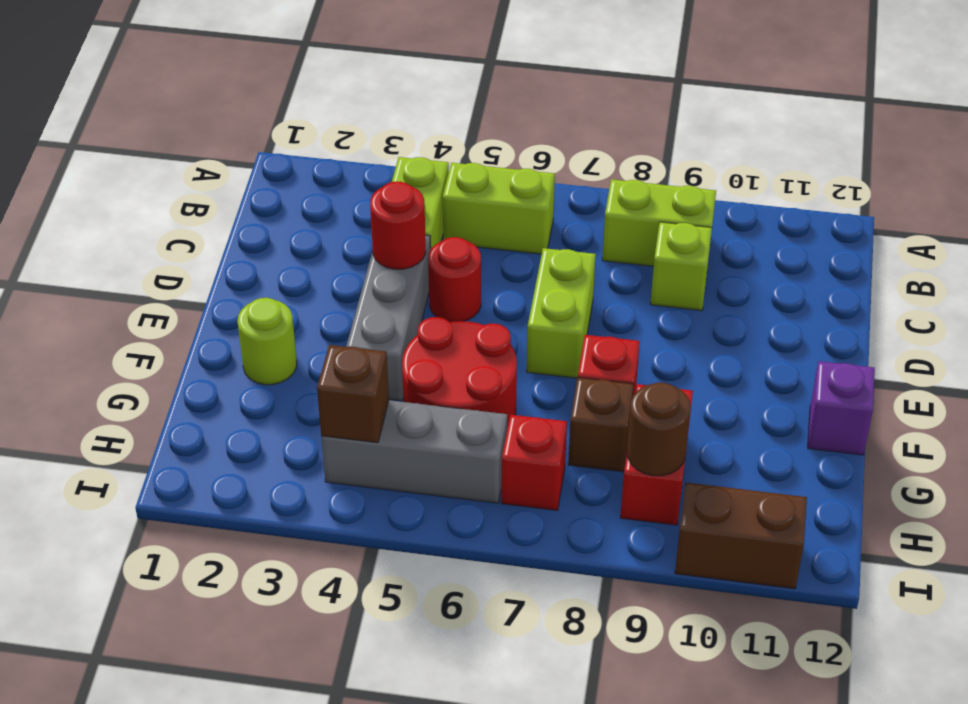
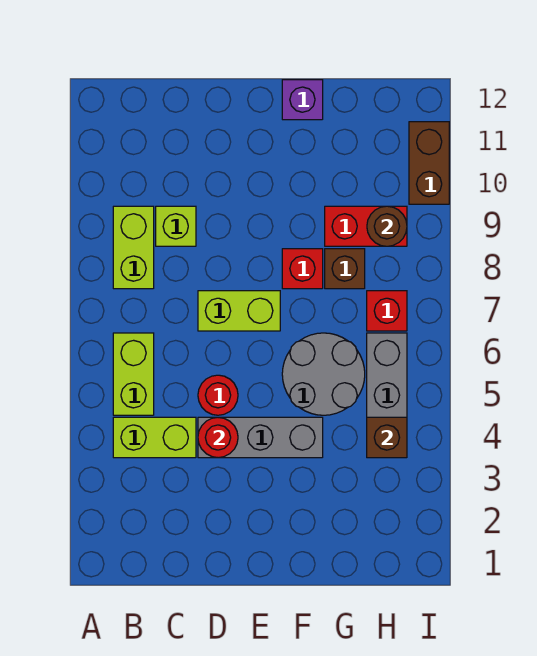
lime round brick F2 level 1 -> none
red round brick F5:G6 level 1 -> grey round brick F5:G6 level 1

